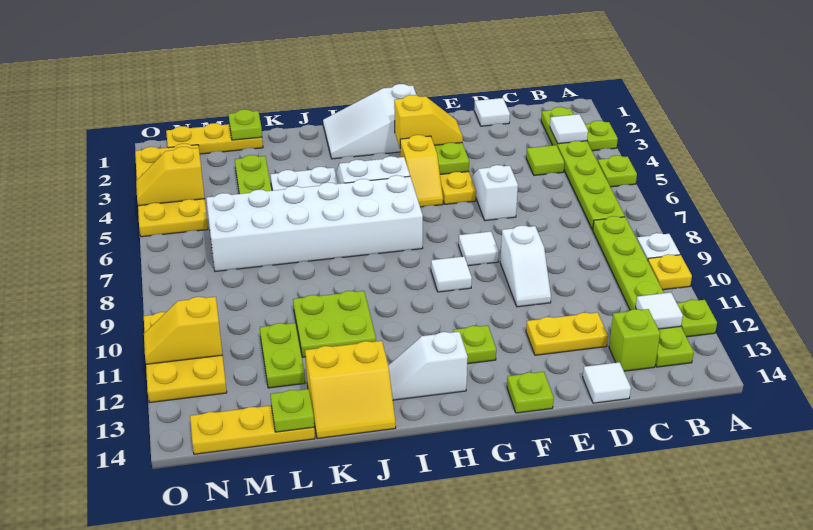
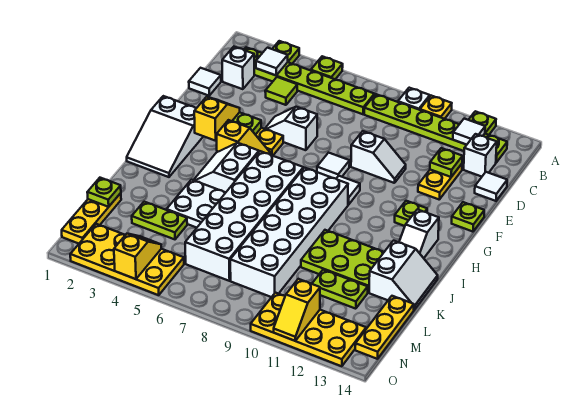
none -> white brick C2 level 1
lime brick C13 level 1 -> white brick C13 level 1
none -> white brick H8:M9 level 1
lime plate J10:K11 level 1 -> lime plate J10:K12 level 1
yellow slope J13:K14 level 1 top 13 -> white slope J13:K14 level 1 top 13
lime plate L14 level 2 -> lime plate D12 level 2
yellow slope N4:O4 level 2 top N -> yellow slope N4:O4 level 2 top O
yellow plate N10:O12 level 1 -> yellow plate N10:O13 level 1

